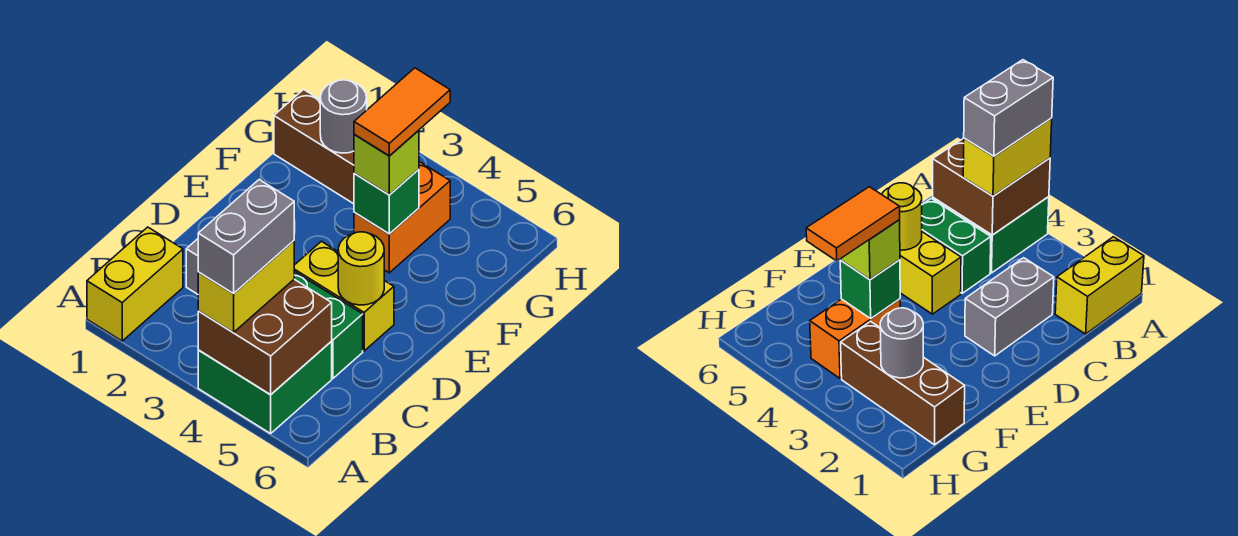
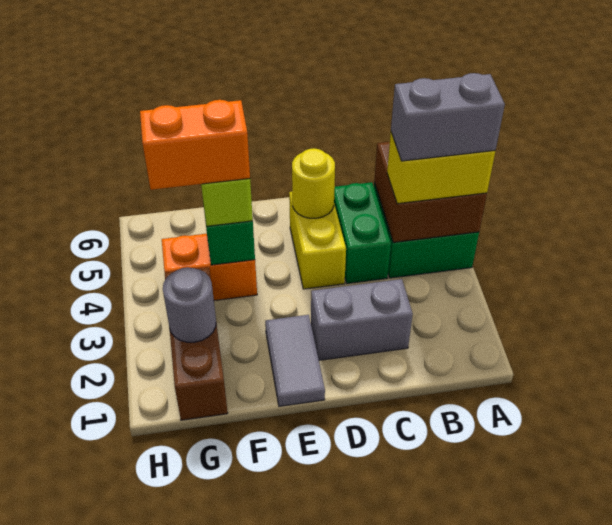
yellow brick A1:B1 level 1 -> none
none -> grey tile E1:E2 level 1
orange tile F4:G4 level 4 -> orange brick F4:G4 level 4

